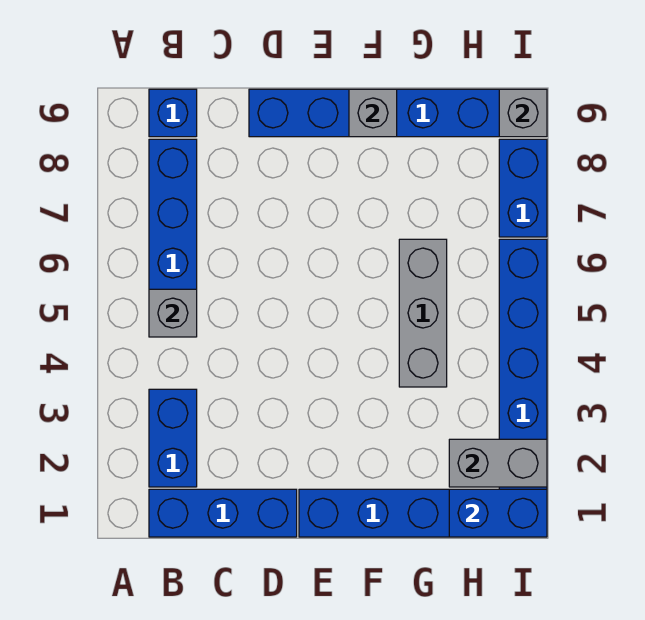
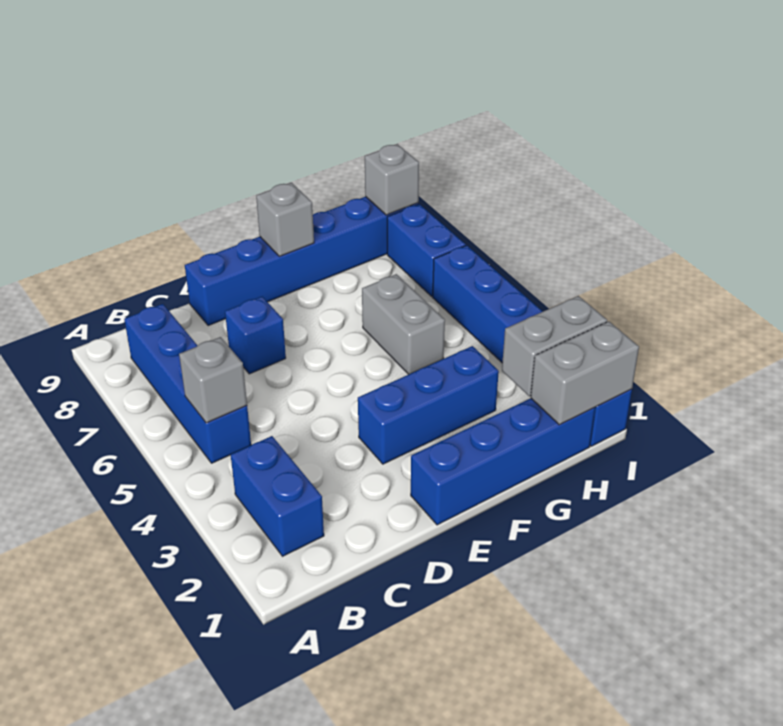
blue brick B1:D1 level 1 -> blue brick E3:G3 level 1
blue brick B9 level 1 -> blue brick D7 level 1
grey brick G4:G6 level 1 -> grey brick G5:G6 level 1
blue brick H1:I1 level 2 -> grey brick H1:I1 level 2

